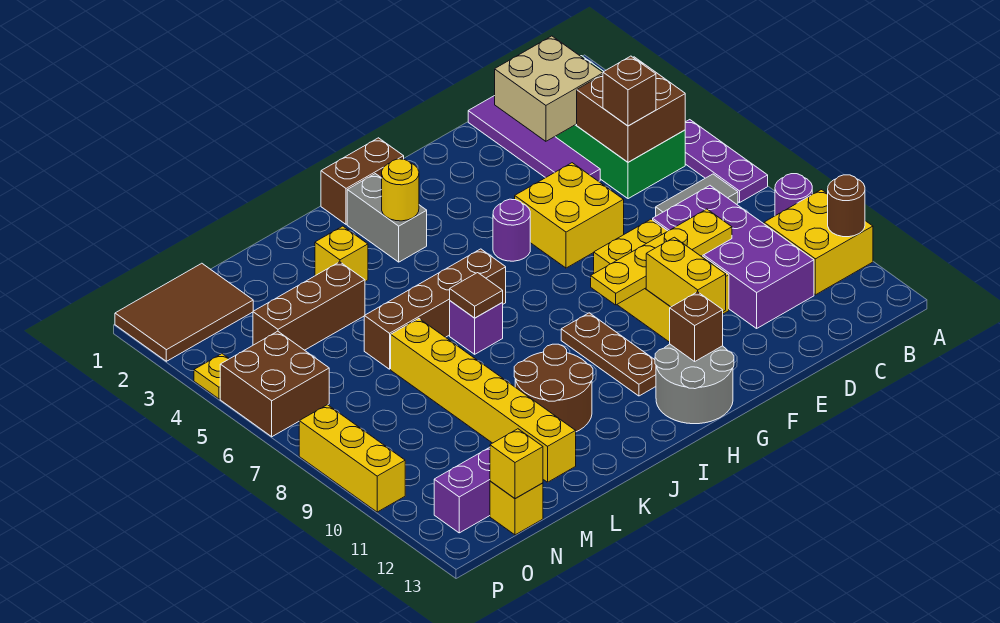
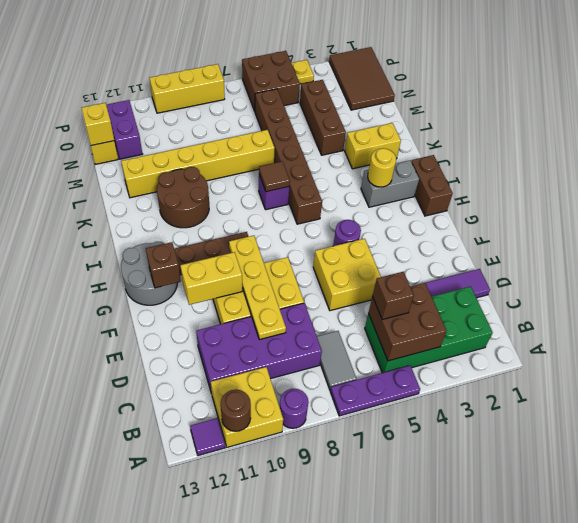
none -> purple tile A12 level 1
tan brick C2:D3 level 2 -> none
brown brick I6:L6 level 1 -> brown brick I6:N6 level 1
yellow brick K3 level 1 -> yellow brick K2:K3 level 1

